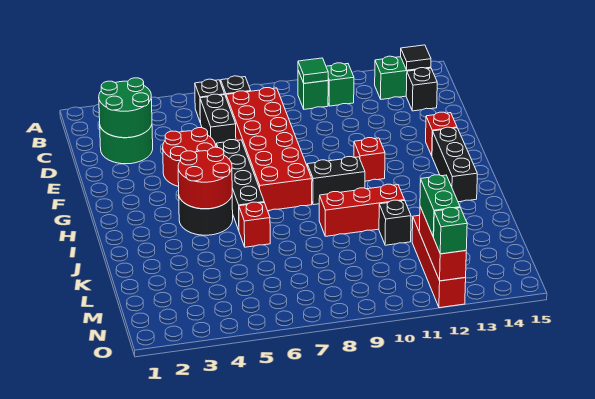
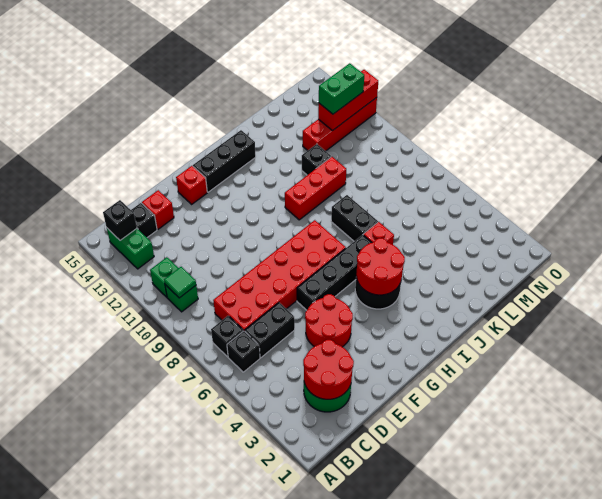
black tile B14 level 2 -> black brick B14 level 2
green round brick C2:D3 level 2 -> red round brick C2:D3 level 2
red brick G11 level 1 -> red brick D14 level 1
black brick H9:H10 level 1 -> black brick J7:J8 level 1
red brick J9:J11 level 1 -> red brick I10:K10 level 1
green brick O12 level 3 -> none

